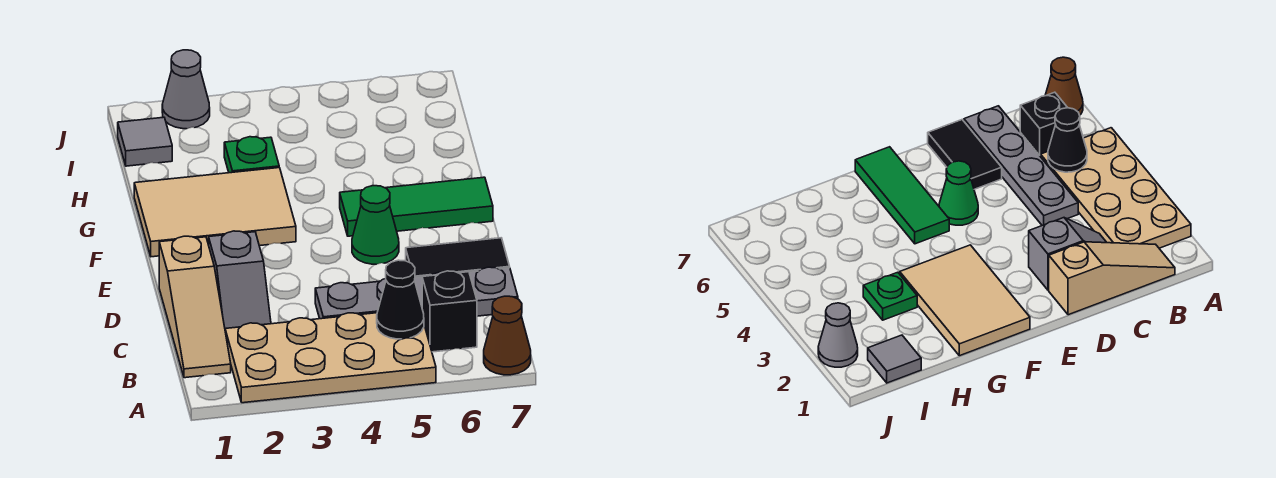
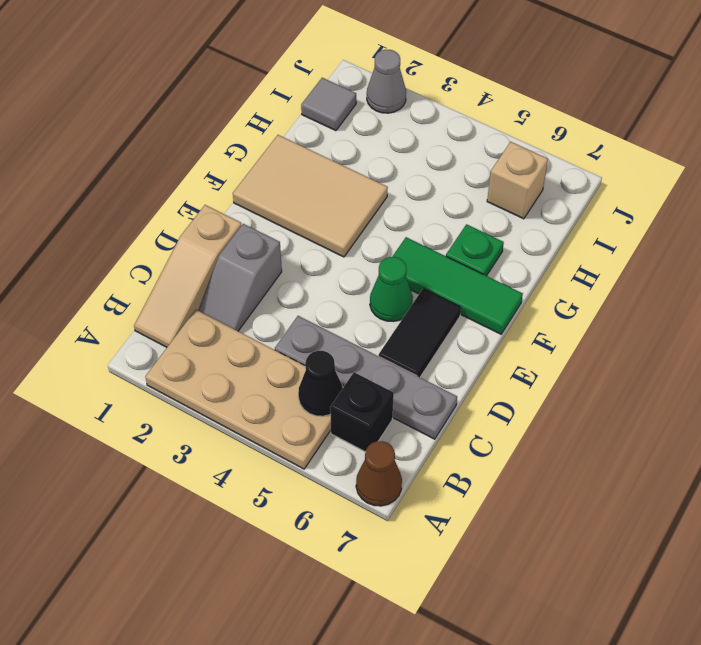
black tile D6:D7 level 1 -> black tile D6:E6 level 1
green plate H3 level 1 -> green plate G6 level 1
none -> tan brick I6 level 1

